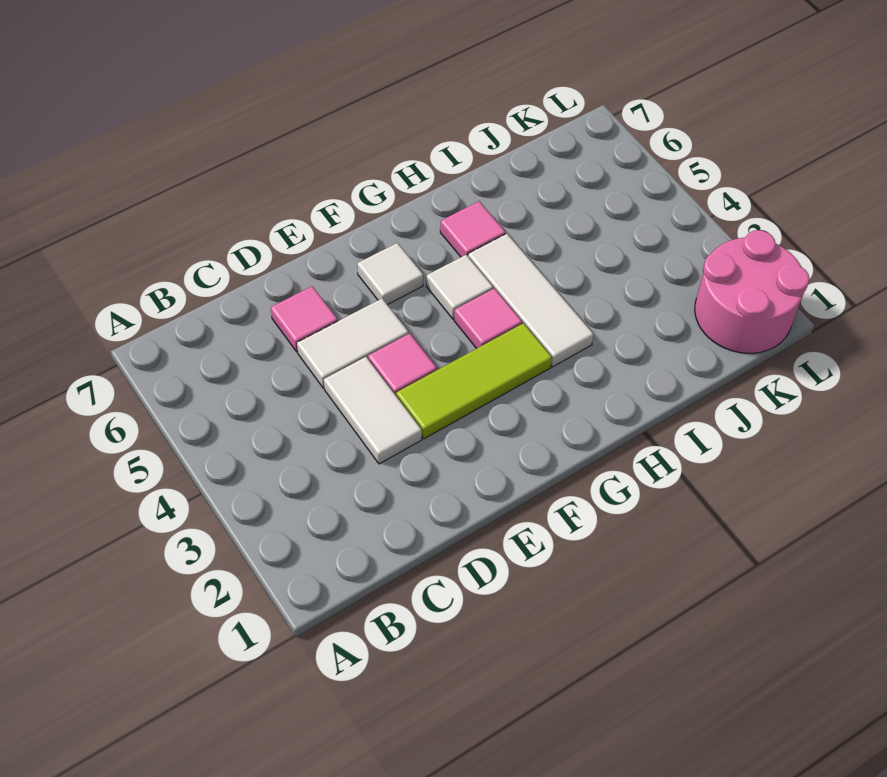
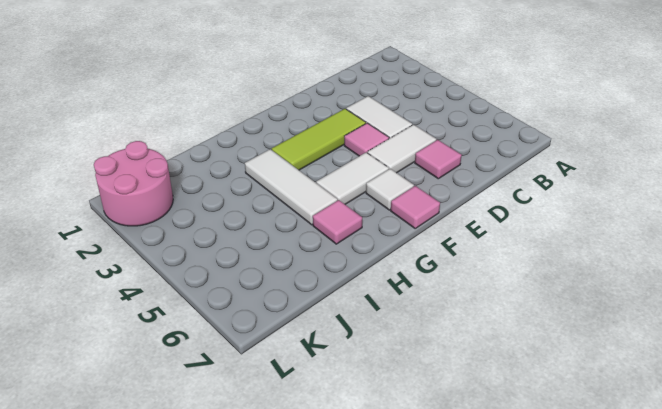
pink tile G4 level 1 -> pink tile F7 level 1
white tile G5 level 1 -> white tile F5:G5 level 1

